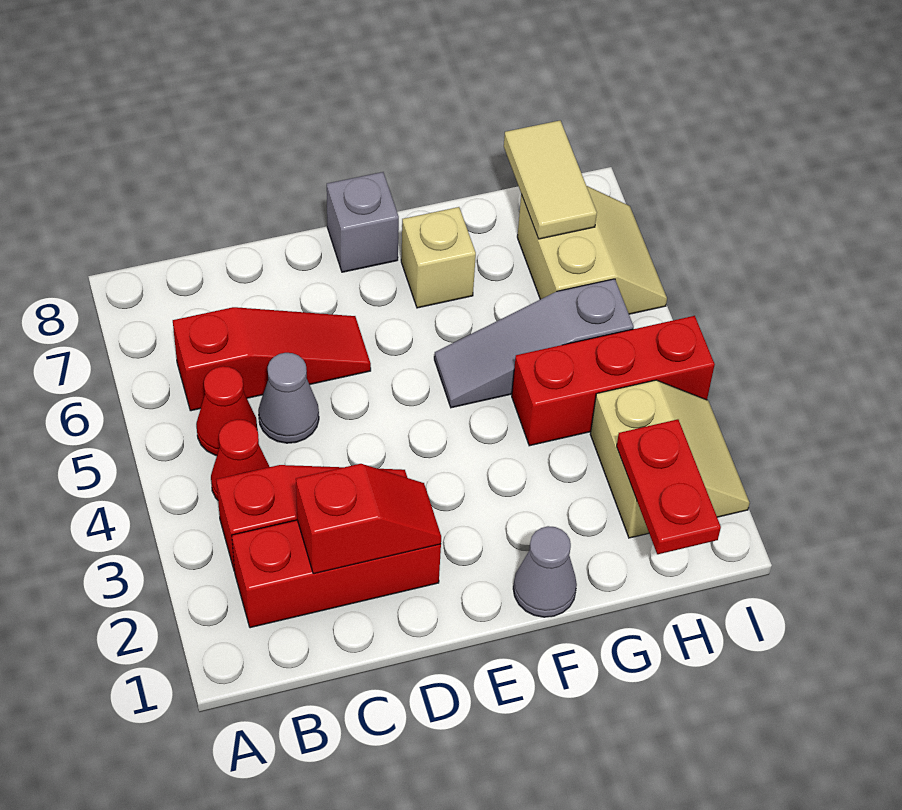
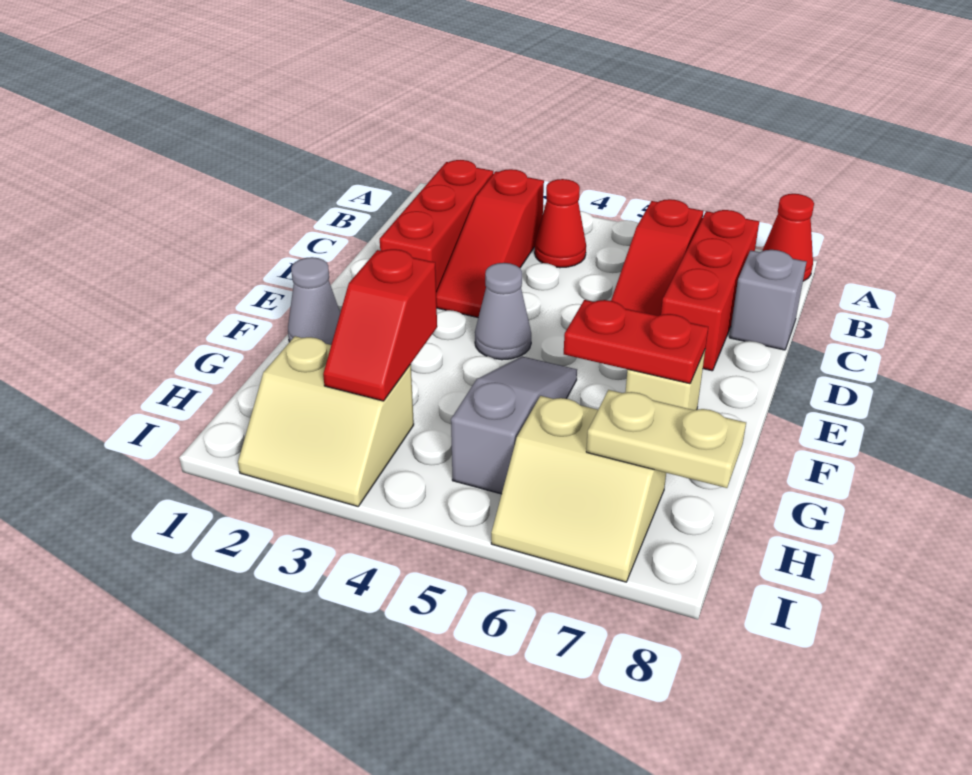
red cone B5 level 1 -> red cone A8 level 1
red slope C2:D2 level 2 top C -> red slope G3:H3 level 2 top G
grey cone C5 level 1 -> grey cone E4 level 1
grey brick E8 level 1 -> grey brick C8 level 1
red brick G4:I4 level 1 -> red brick B7:D7 level 1
red plate H1:H2 level 2 -> red plate F6:F7 level 2
tan tile H7:H8 level 2 -> tan plate H7:H8 level 2

